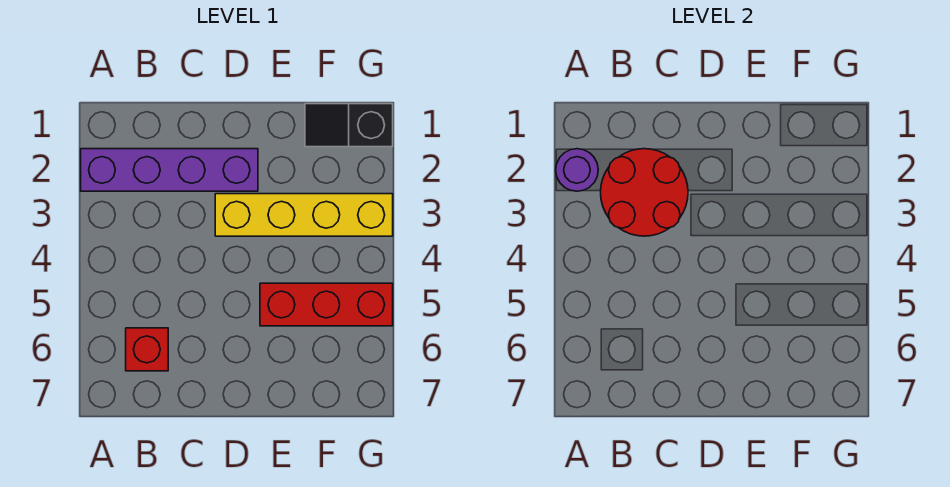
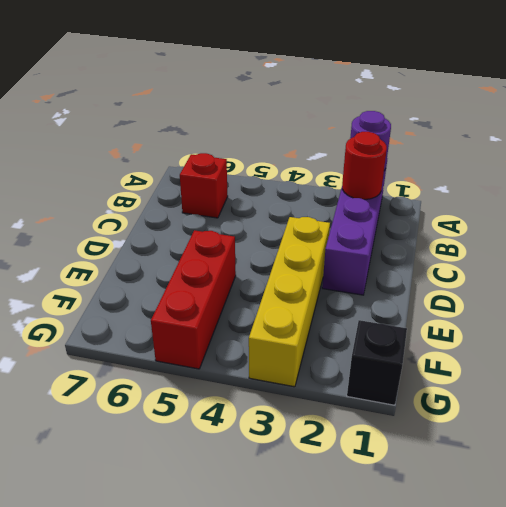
red round brick B2:C3 level 2 -> red round brick B2 level 2

